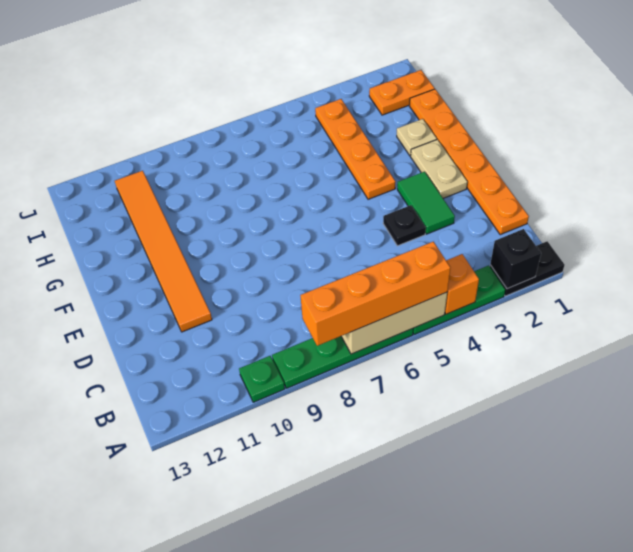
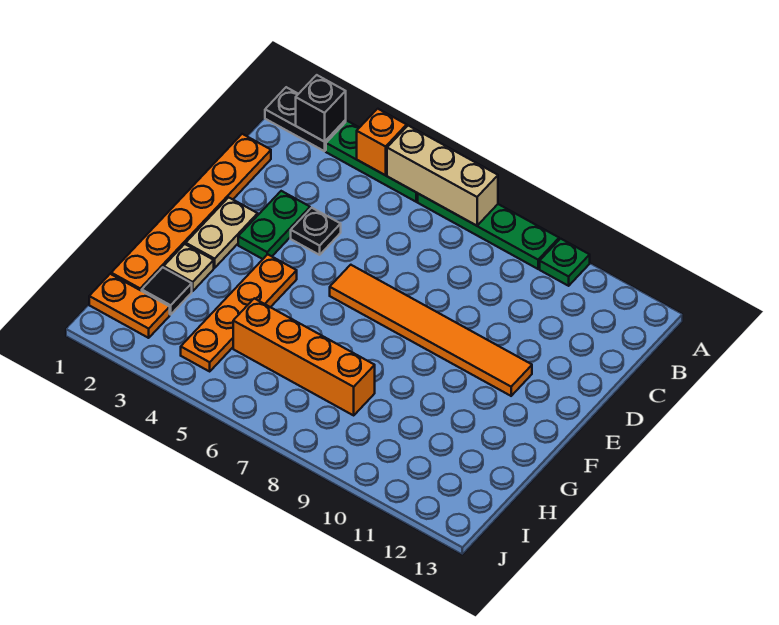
orange brick A5:A8 level 3 -> orange brick H5:H8 level 1
green tile D3:E3 level 1 -> green plate D3:E3 level 1
orange tile D11:I11 level 1 -> orange tile E6:E11 level 1
none -> black tile H2 level 1

